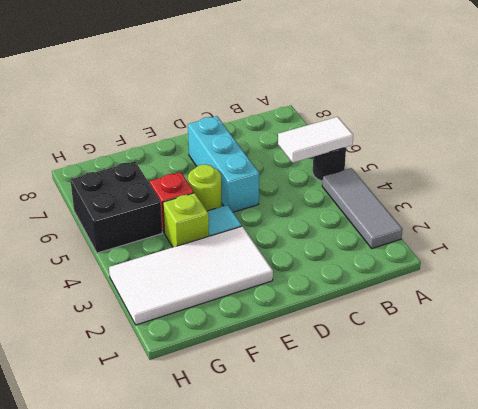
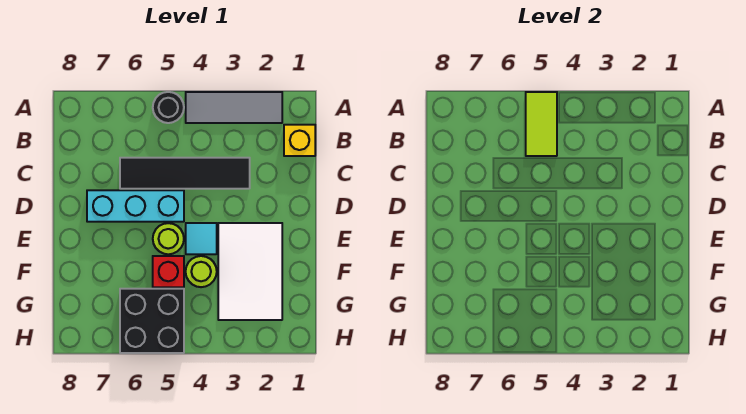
white tile A5:B5 level 2 -> lime tile A5:B5 level 2
none -> yellow brick B1 level 1
none -> black tile C3:C6 level 1
white tile E2:H3 level 1 -> white tile E2:G3 level 1
lime brick F4 level 1 -> lime round brick F4 level 1

